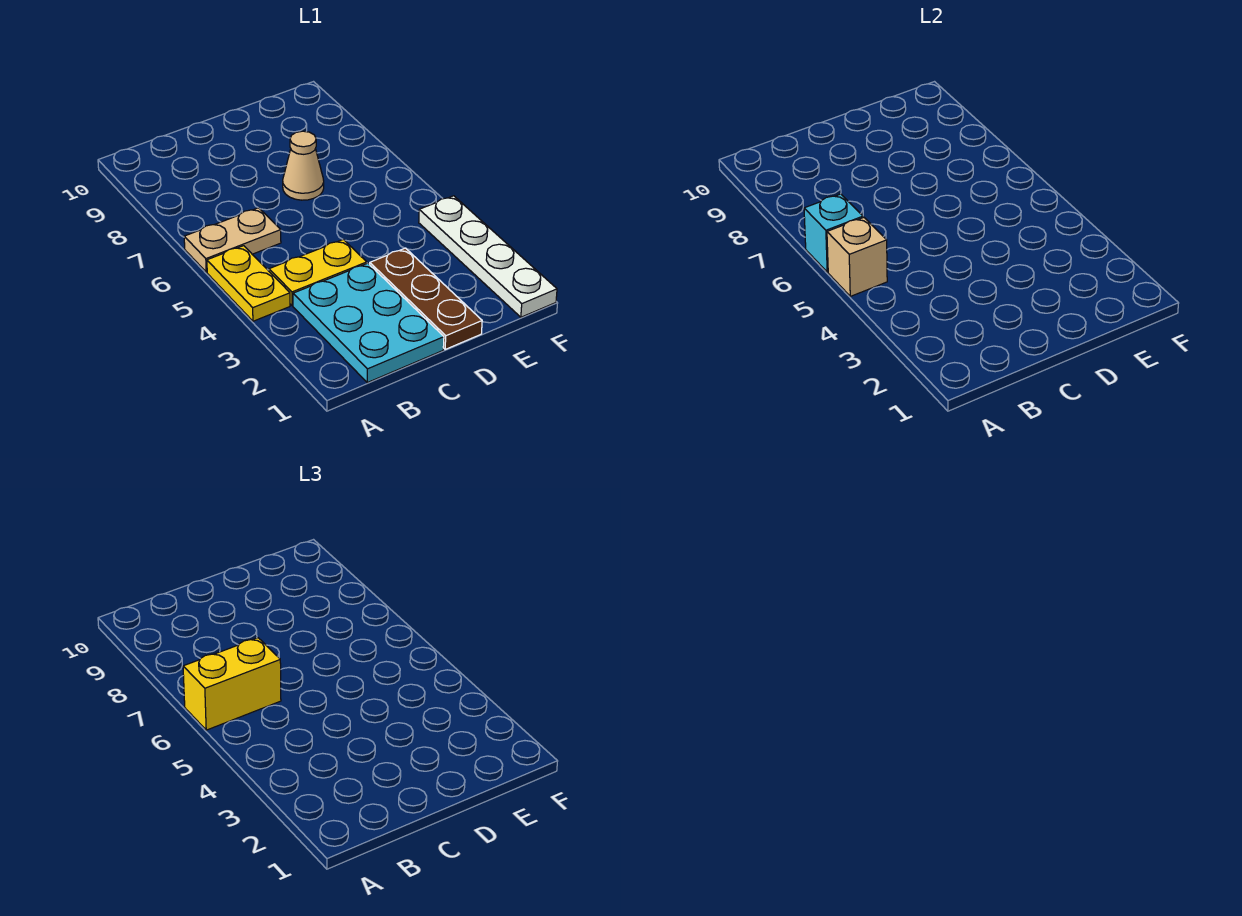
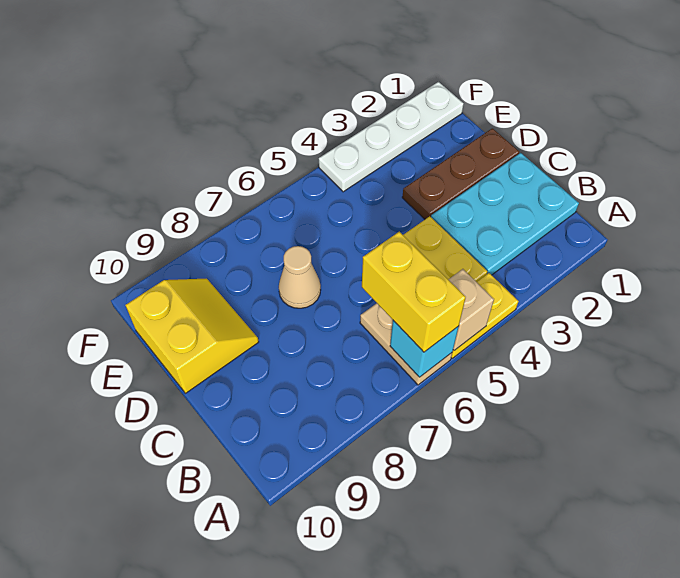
none -> yellow slope D9:E10 level 1 top 10

